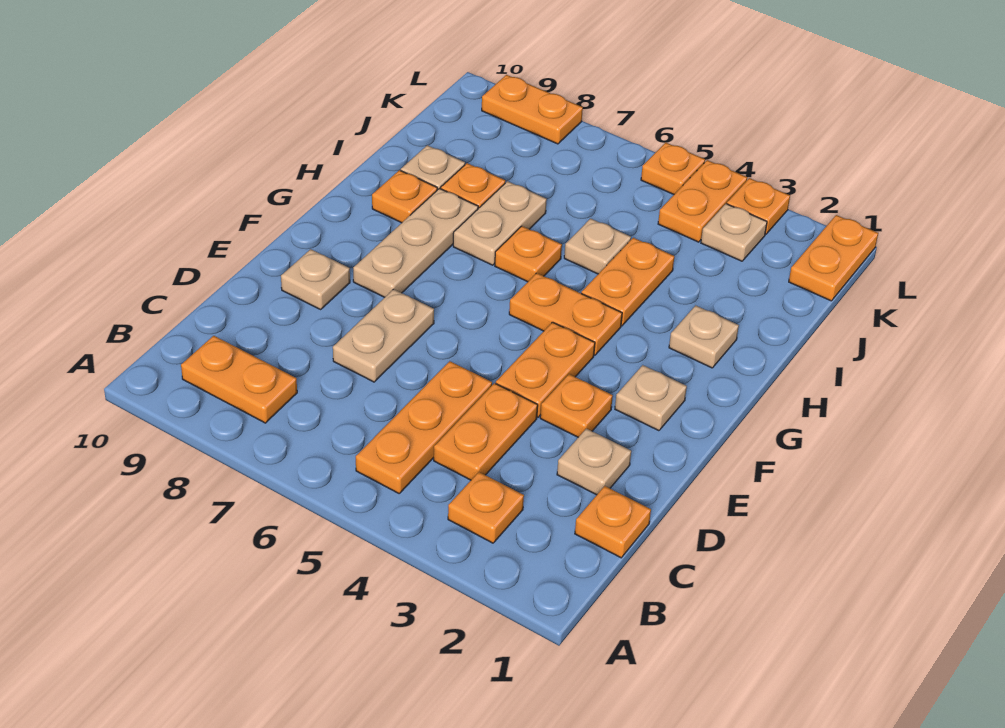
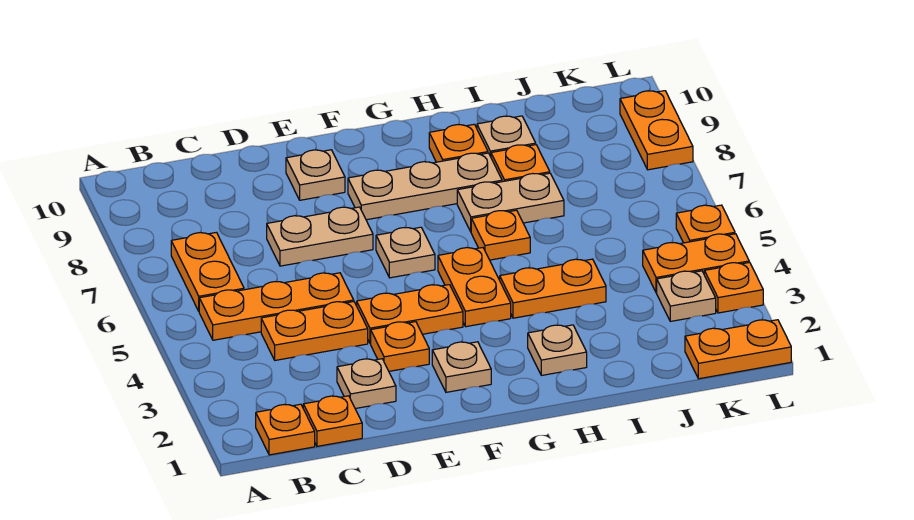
orange plate B3 level 1 -> orange plate B1 level 1
orange plate B8:B9 level 1 -> orange plate B6:B7 level 1
tan plate I5 level 1 -> tan plate F6 level 1

